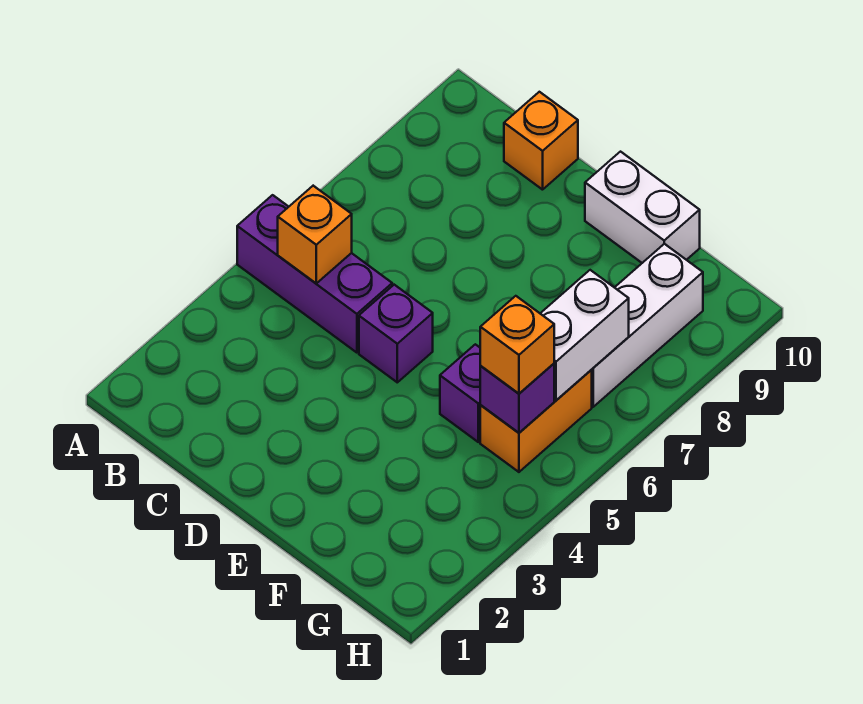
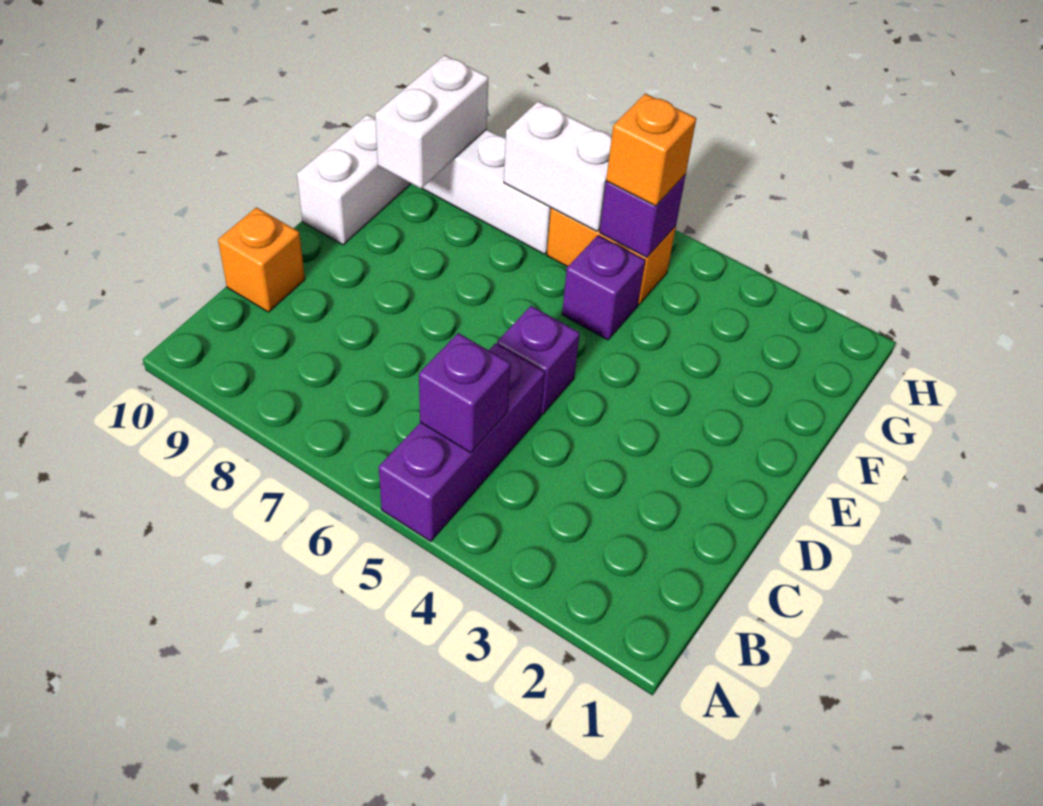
orange brick B5 level 2 -> purple brick B5 level 2
none -> white brick F9:G9 level 2

